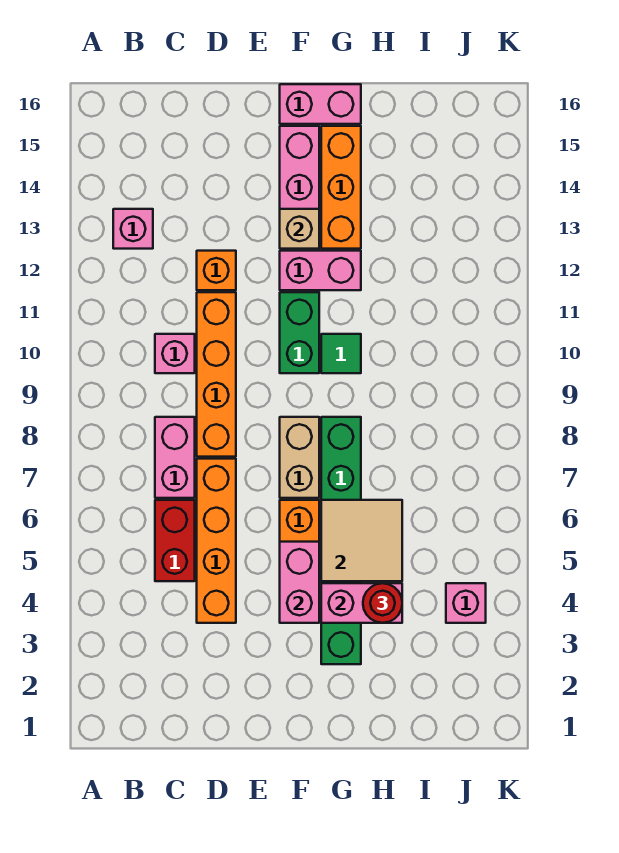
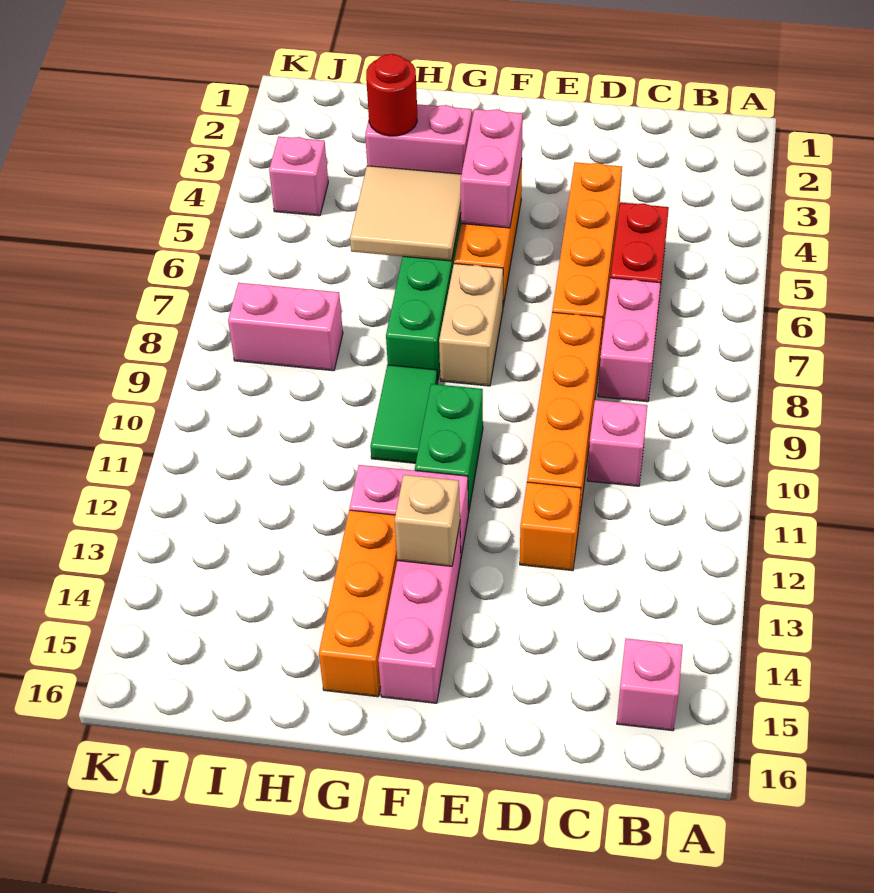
pink brick B13 level 1 -> pink brick B15 level 1
pink brick F16:G16 level 1 -> pink brick I8:J8 level 1
green tile G10 level 1 -> green tile G9:G10 level 1

